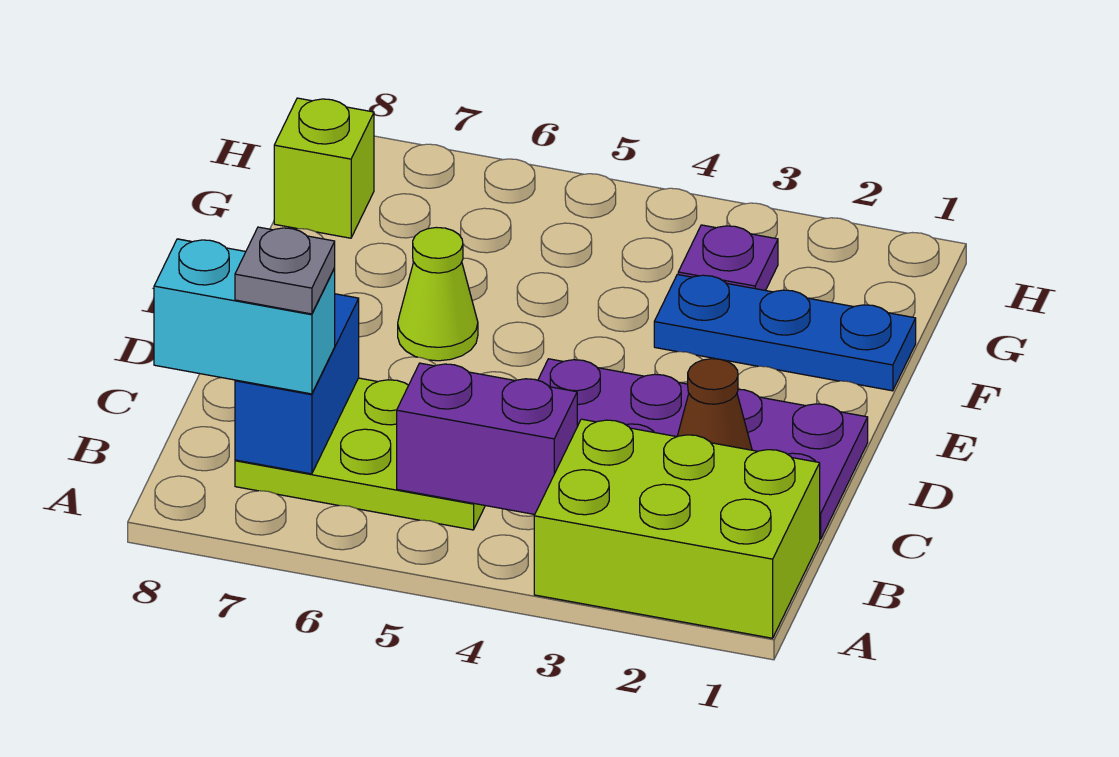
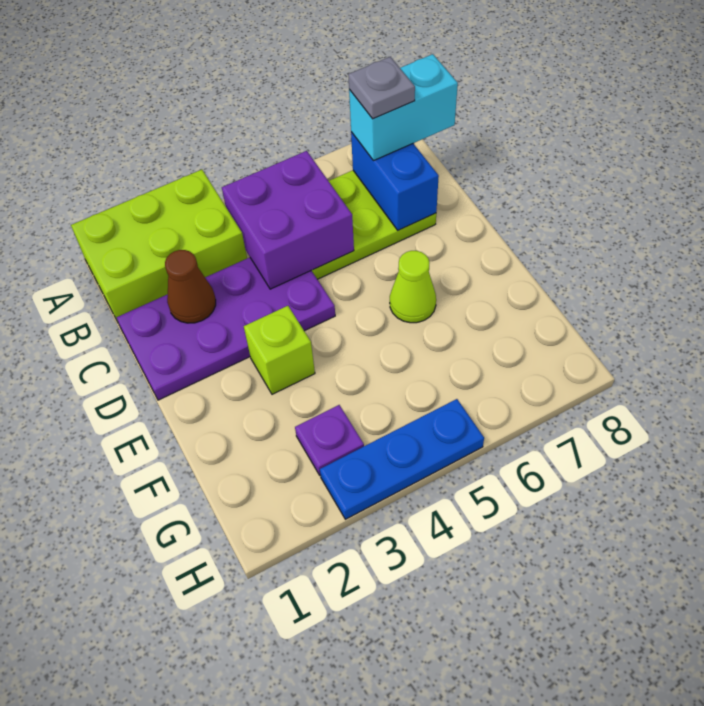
purple brick B4:B5 level 2 -> purple brick B4:C5 level 2
blue plate F1:F3 level 1 -> blue plate H3:H5 level 1
lime brick G8 level 1 -> lime brick E3 level 1

